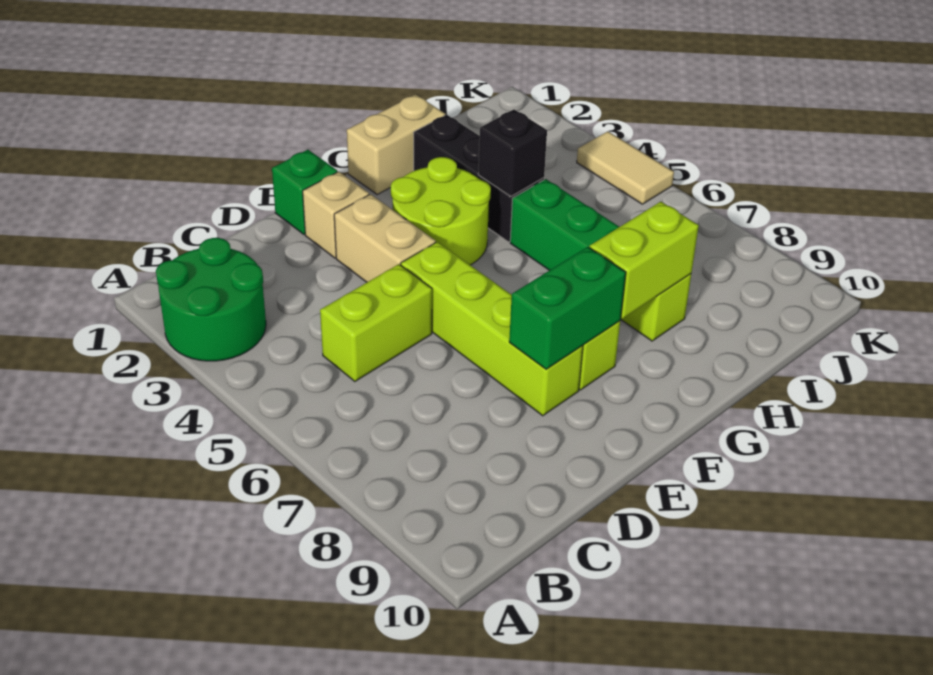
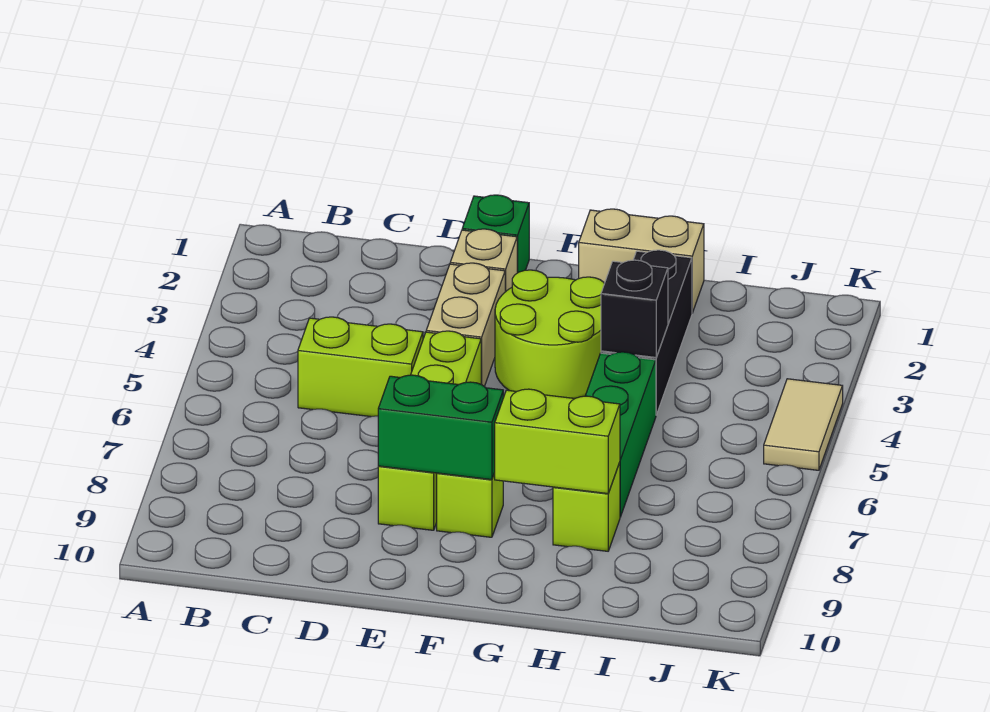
green round brick A2:B3 level 1 -> none

